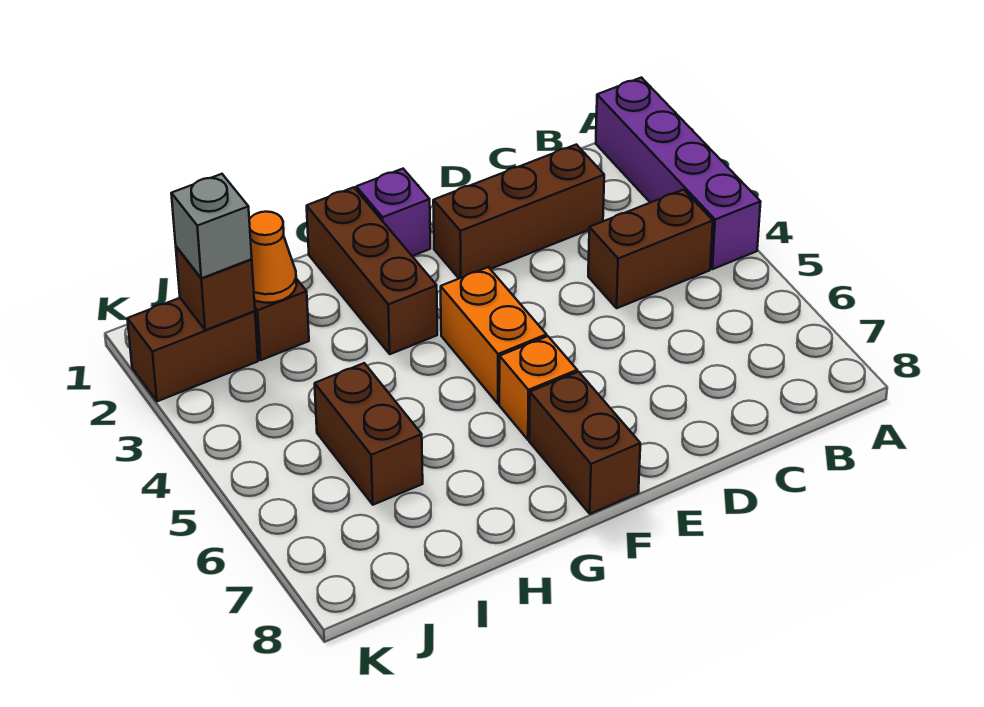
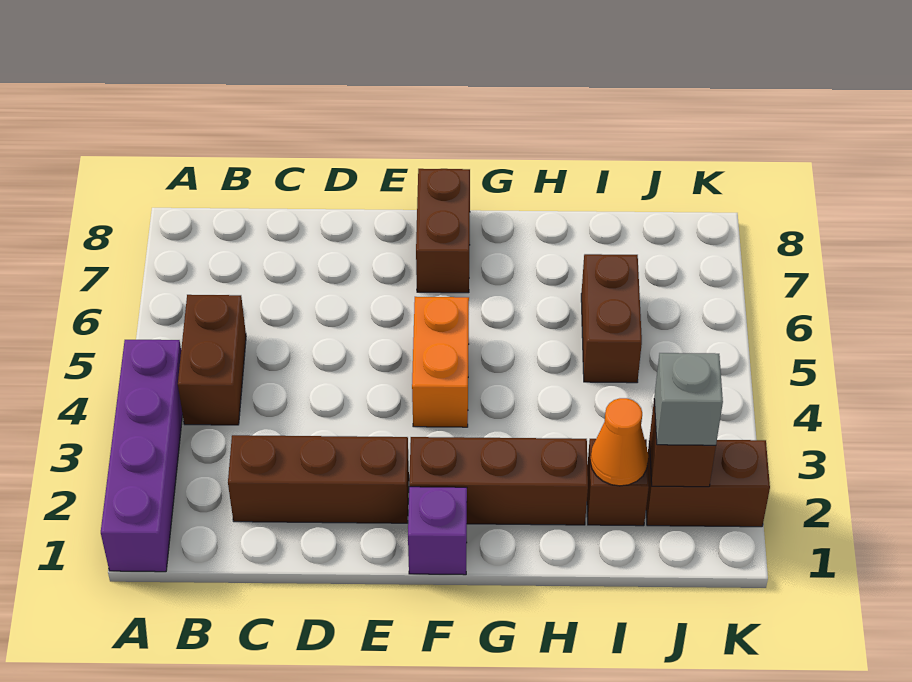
brown brick B4:C4 level 1 -> brown brick B4:B5 level 1
orange brick F6 level 1 -> none
brown brick G1:G3 level 1 -> brown brick F2:H2 level 1

